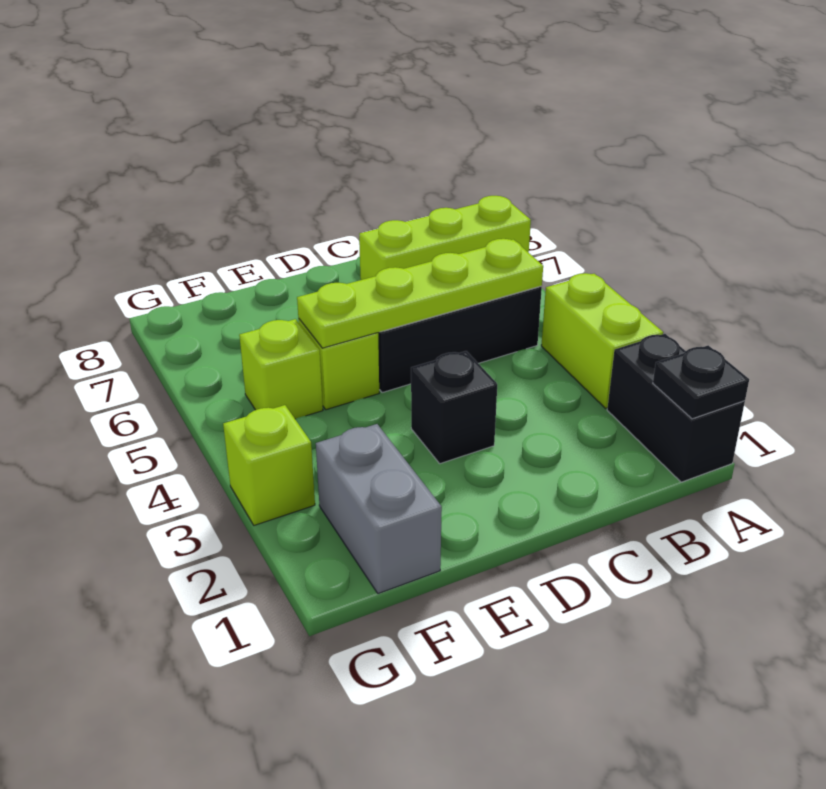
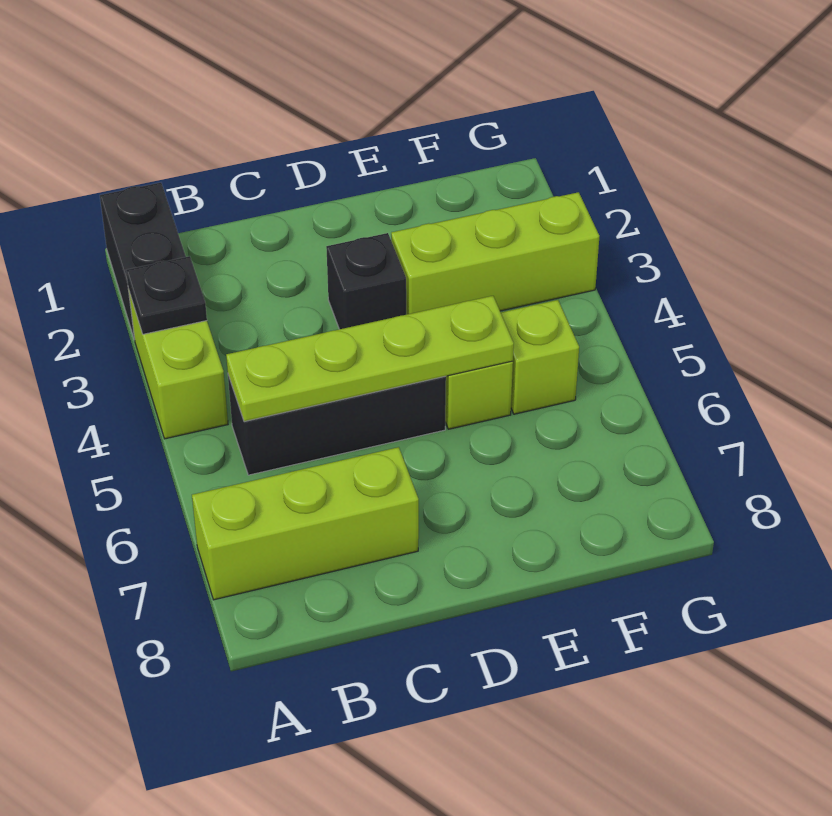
black plate A1 level 2 -> black plate A3 level 2
grey brick F1:F2 level 1 -> none
lime brick G3 level 1 -> lime brick E3:G3 level 1

